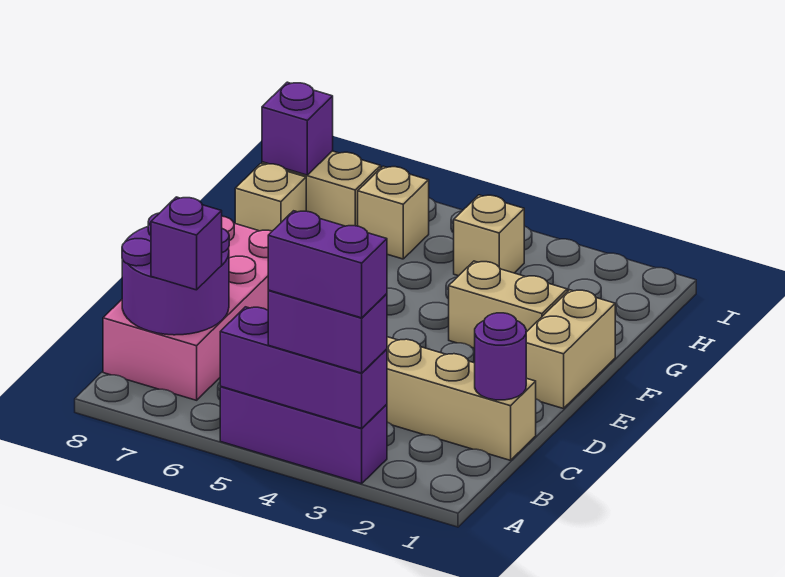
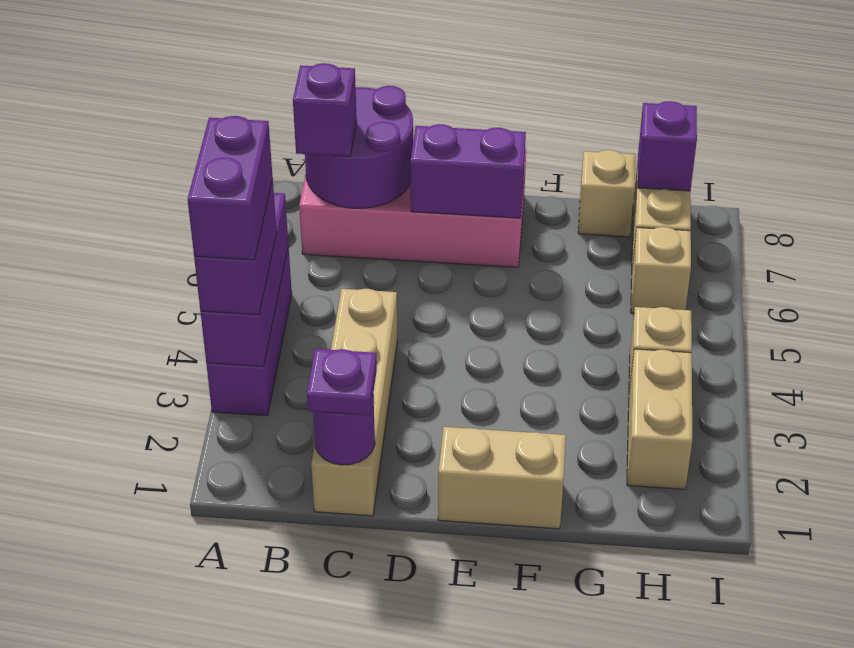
none -> purple plate C1 level 3
none -> purple brick D7:E7 level 2
tan brick F2:F3 level 1 -> tan brick H2:H3 level 1

